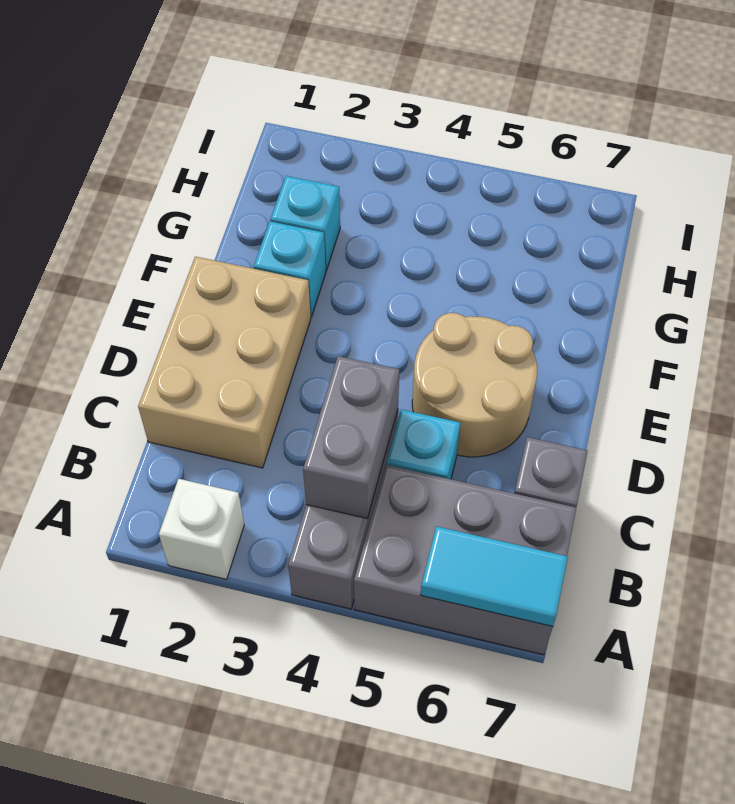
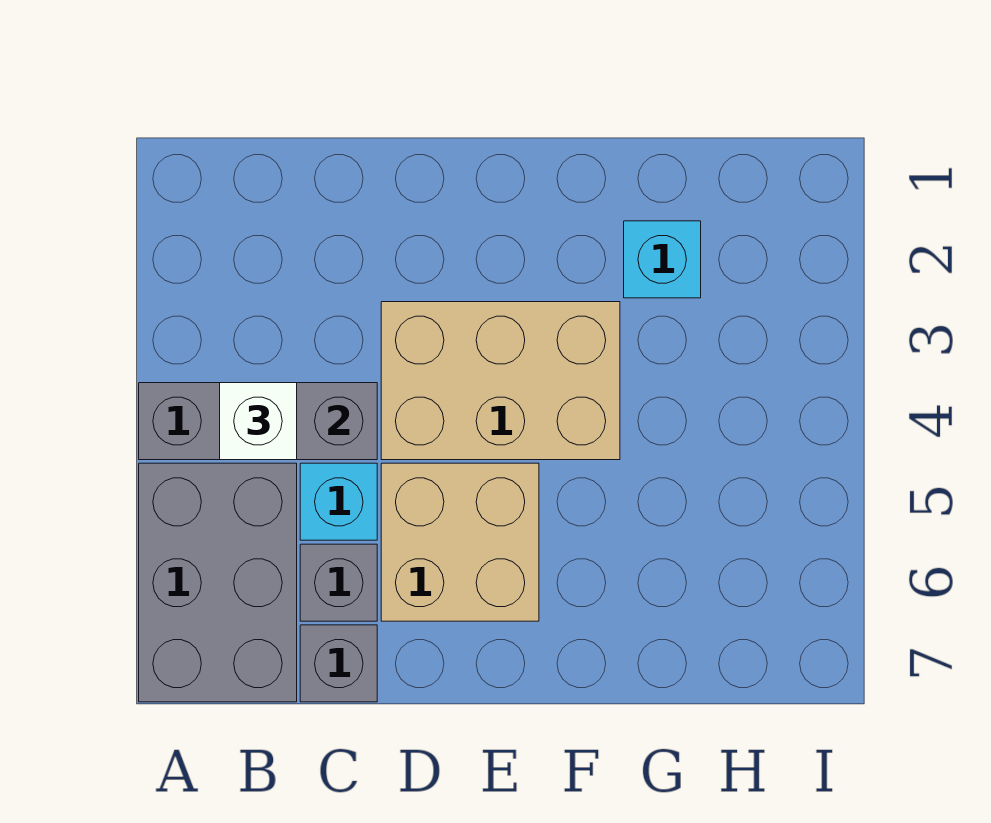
white brick A2 level 1 -> white brick B4 level 3
cyan tile A6:A7 level 2 -> none
tan brick C1:E2 level 1 -> tan brick D3:F4 level 1
none -> grey brick C6 level 1
tan round brick D5:E6 level 1 -> tan brick D5:E6 level 1
cyan brick F2 level 1 -> none

